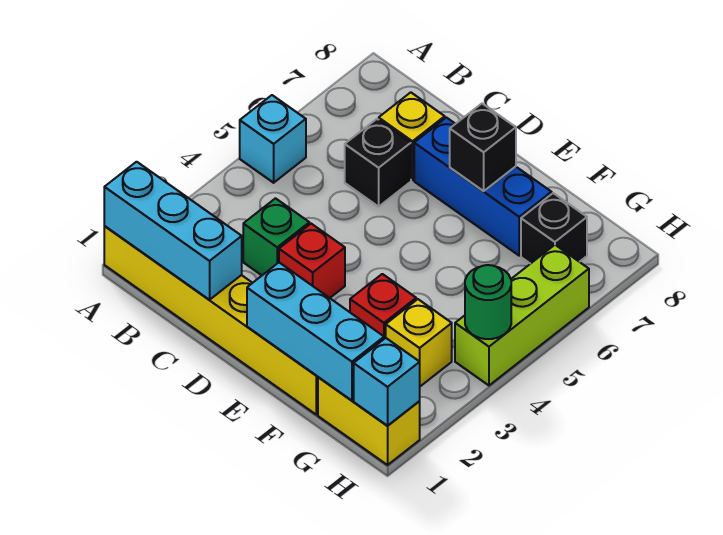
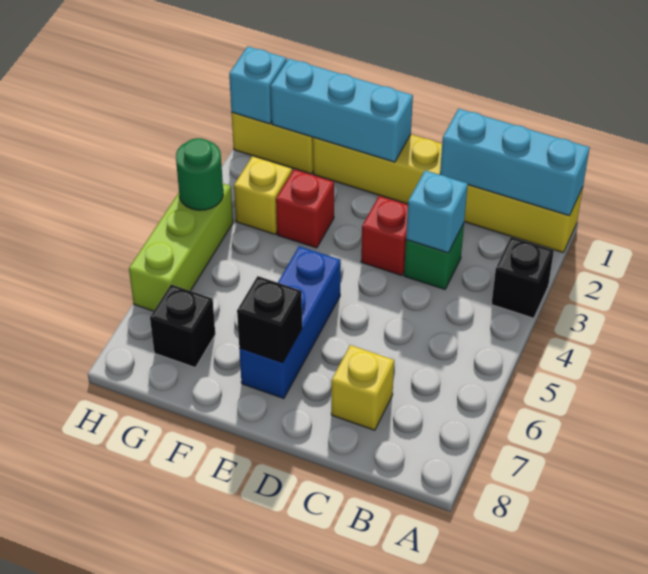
cyan brick A5 level 1 -> cyan brick C3 level 2
black brick C6 level 1 -> black brick A3 level 1
blue brick D7:F7 level 1 -> blue brick E5:E7 level 1

